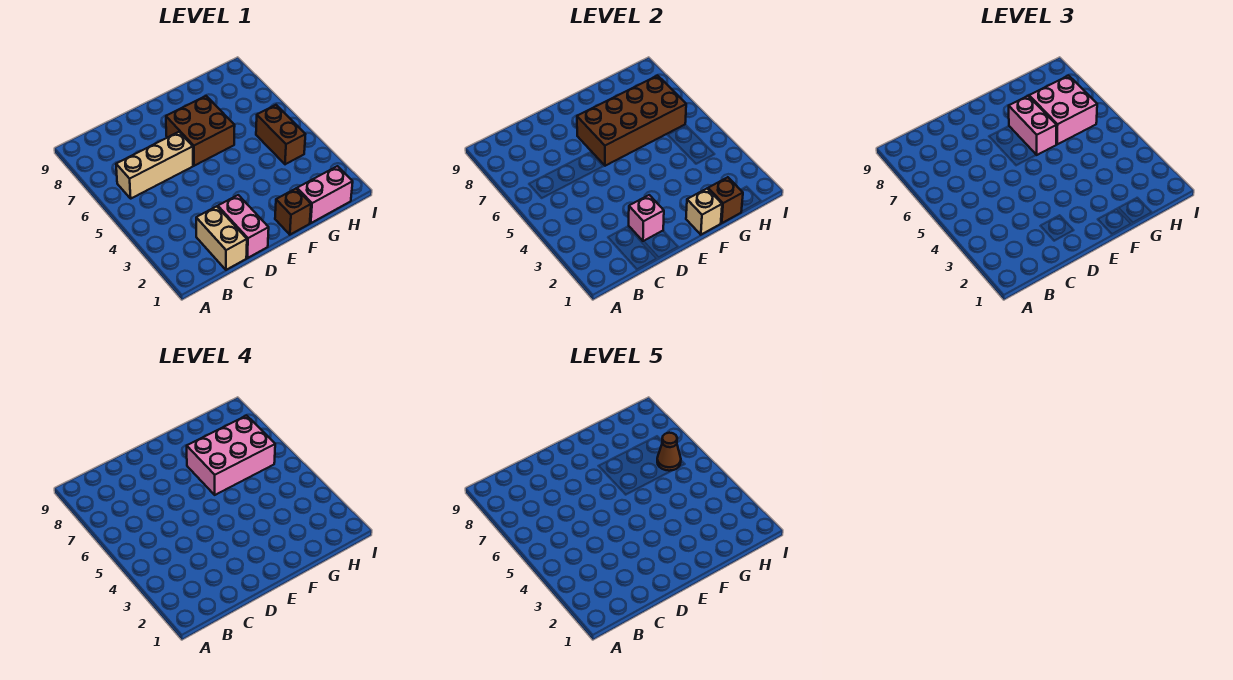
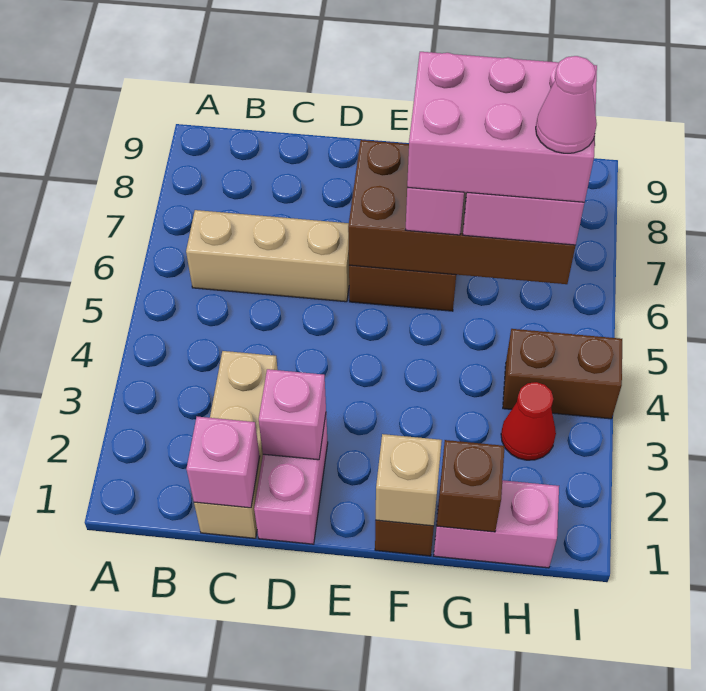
tan brick C1:C2 level 1 -> tan brick C1:C3 level 1
none -> pink brick C1 level 2
none -> red cone H3 level 1
brown brick H4:H5 level 1 -> brown brick H4:I4 level 1
brown cone H6 level 5 -> pink cone H6 level 5

